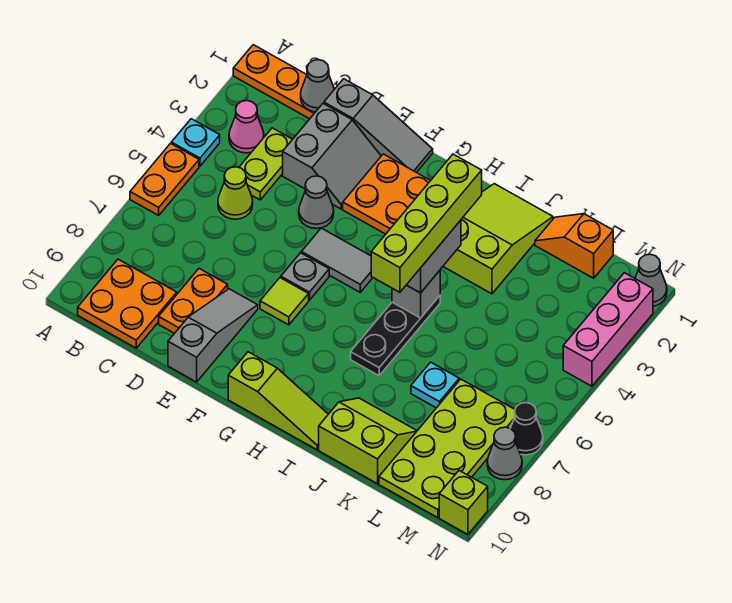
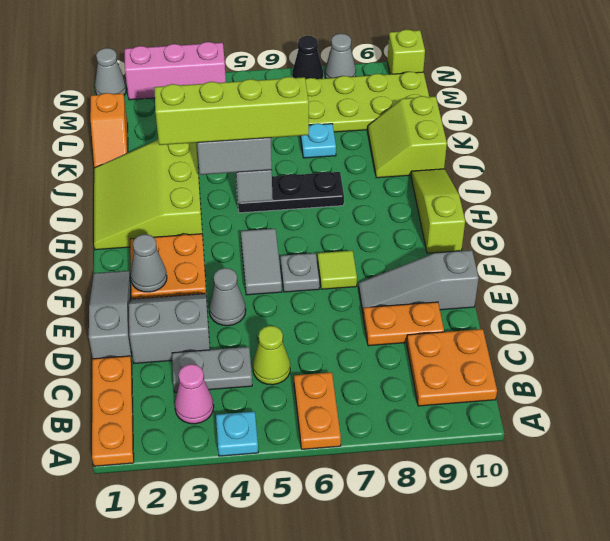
orange plate A5:A6 level 1 -> orange plate A6:B6 level 1
grey cone C1 level 2 -> grey cone F2 level 2
lime plate C3:C4 level 1 -> grey plate C3:C4 level 1
lime slope I1:J3 level 1 top 3 -> lime slope H1:J3 level 1 top 3

